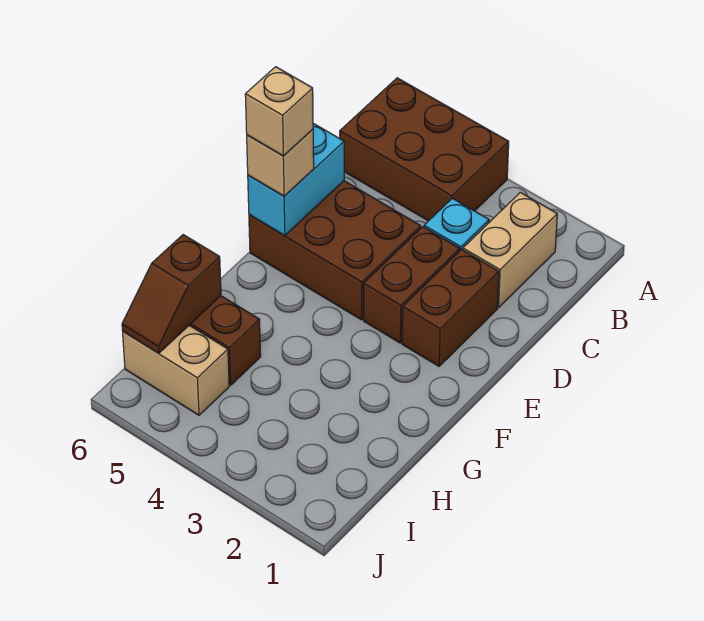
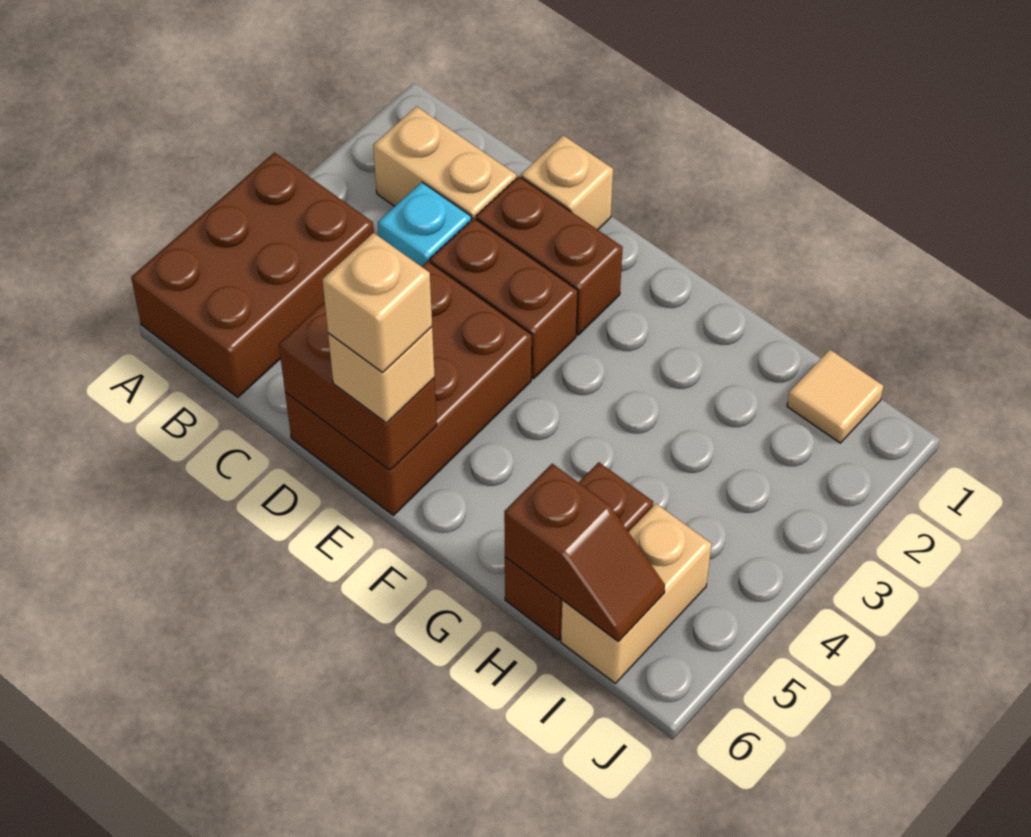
none -> tan brick D1 level 1
cyan brick D6:E6 level 2 -> brown brick D6:E6 level 2
none -> tan tile I1 level 1

